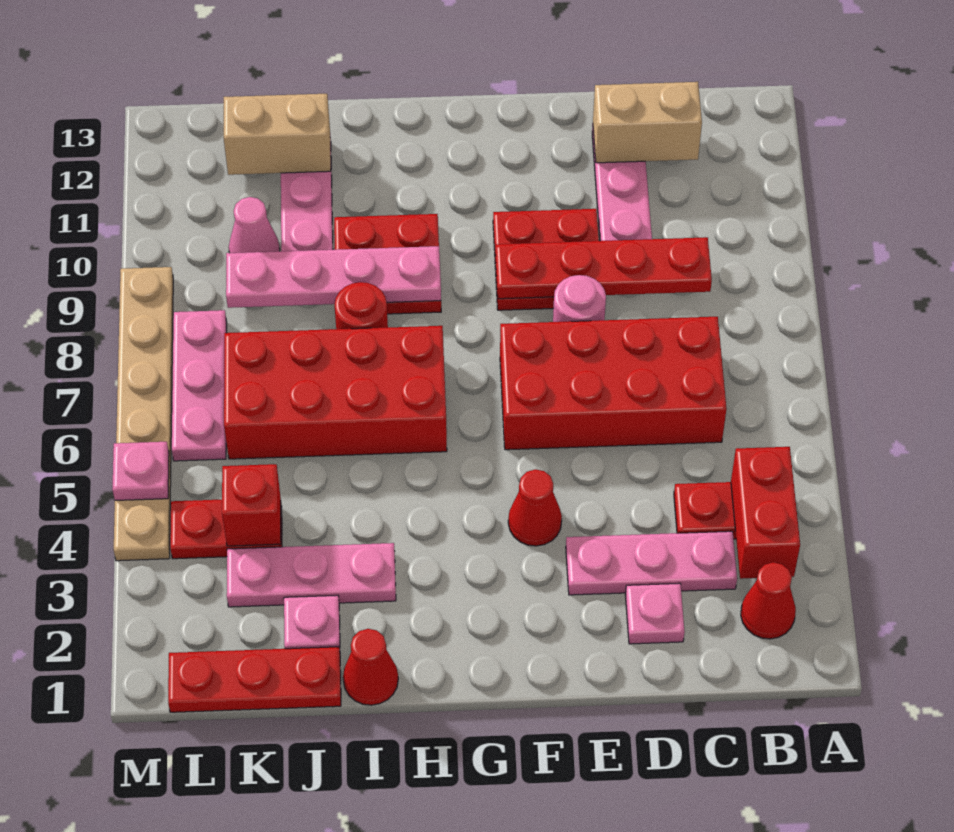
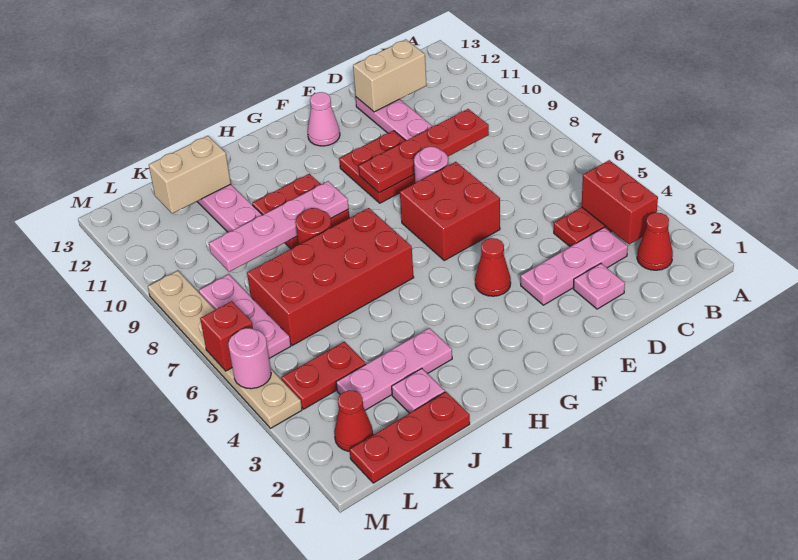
red brick C6:F7 level 1 -> red brick E6:F7 level 1
red cone I1 level 1 -> red cone L2 level 1
red brick K4 level 2 -> red brick M6 level 2
pink cone K10 level 1 -> pink cone F12 level 1
pink plate M5 level 2 -> pink round brick M5 level 2

